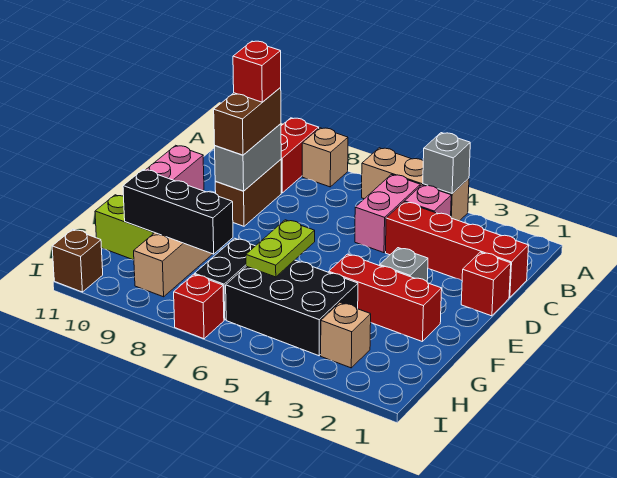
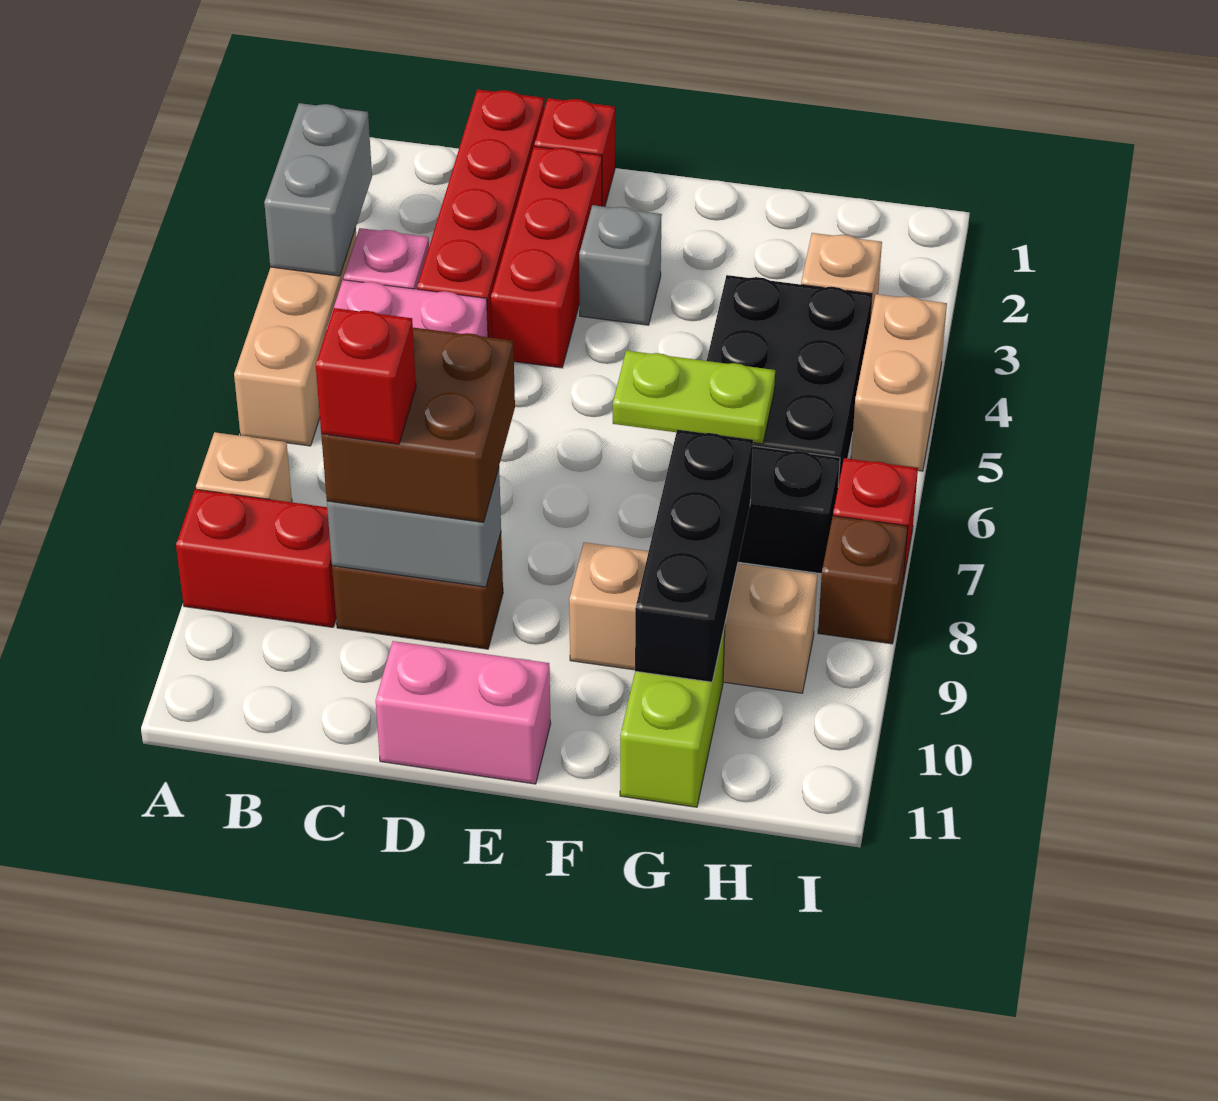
grey brick A4 level 2 -> grey brick A3:A4 level 2
brown brick C9:D9 level 3 -> brown brick C8:D9 level 3
red brick F2:F4 level 1 -> red brick D2:D4 level 1
none -> tan brick I4:I5 level 1
brown brick I11 level 1 -> brown brick I8 level 1

